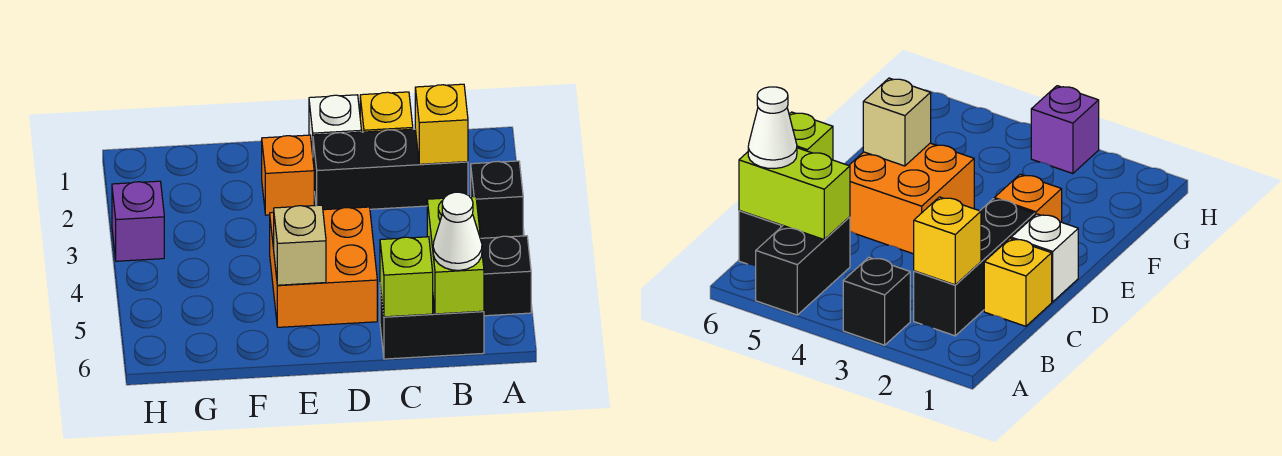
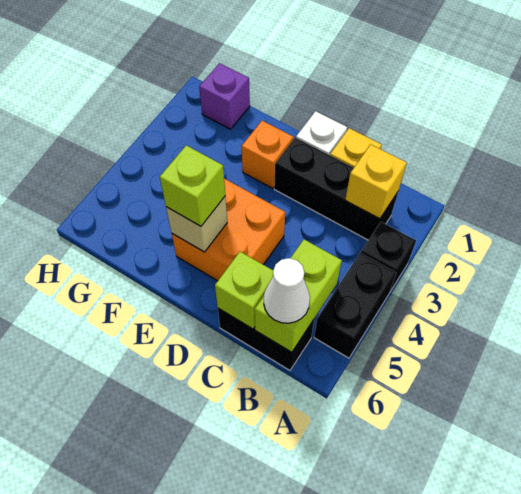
black brick A5:B5 level 1 -> black brick A4:A5 level 1
none -> lime brick E5 level 3
purple brick H3 level 1 -> purple brick G1 level 1

